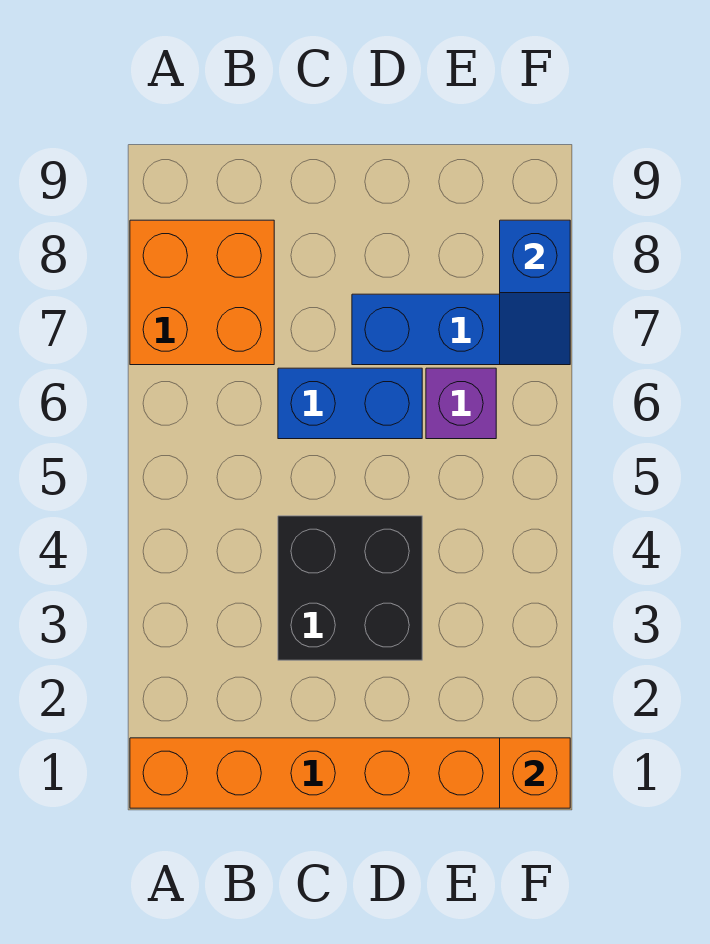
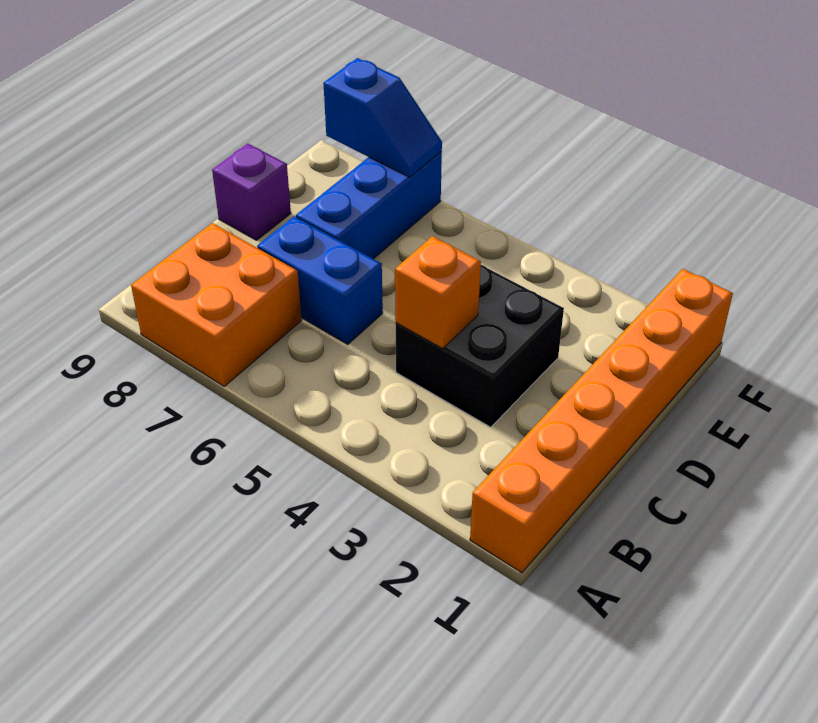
blue brick C6:D6 level 1 -> blue brick C6:C7 level 1
purple brick E6 level 1 -> purple brick D9 level 1
orange brick F1 level 2 -> orange brick C4 level 2

